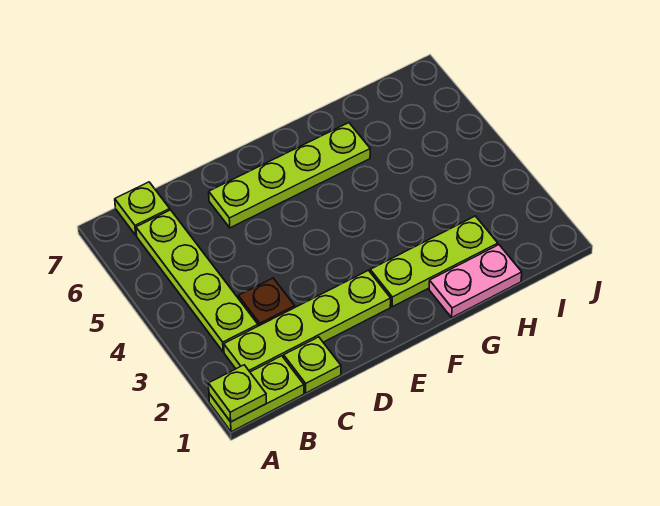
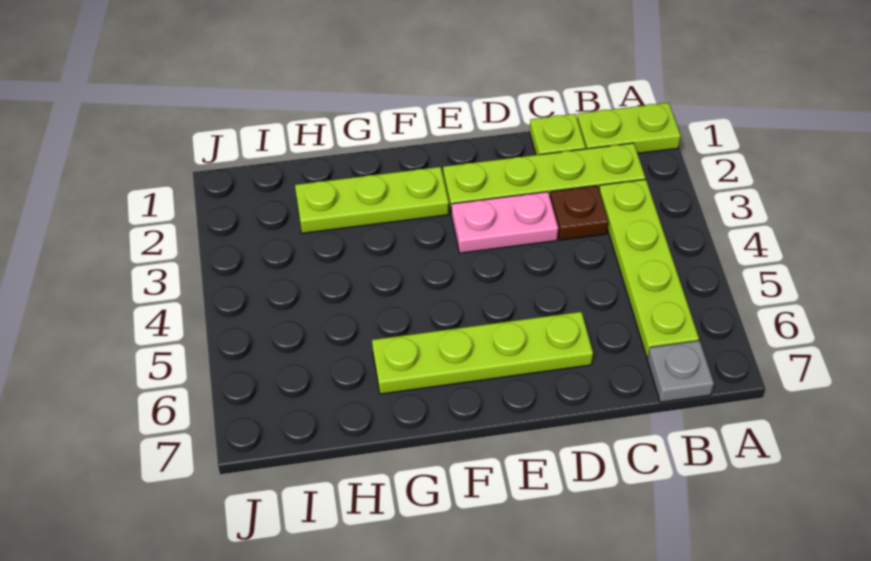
lime plate A1 level 2 -> none
lime plate B7 level 1 -> grey plate B7 level 1
pink plate G1:H1 level 1 -> pink plate D3:E3 level 1

